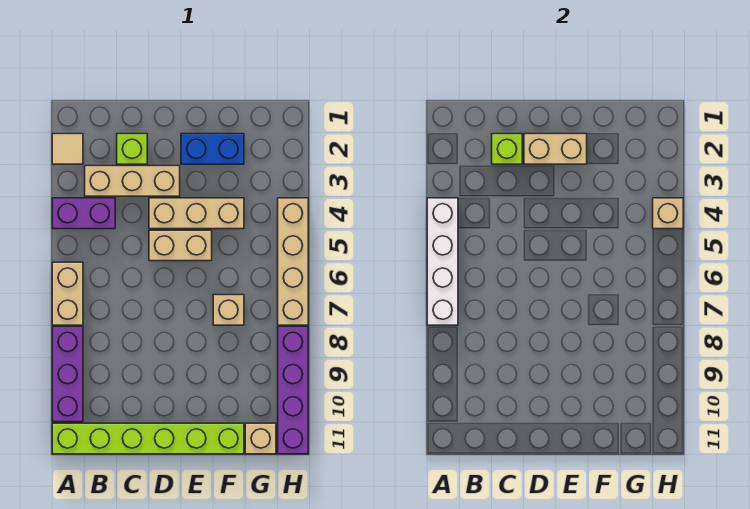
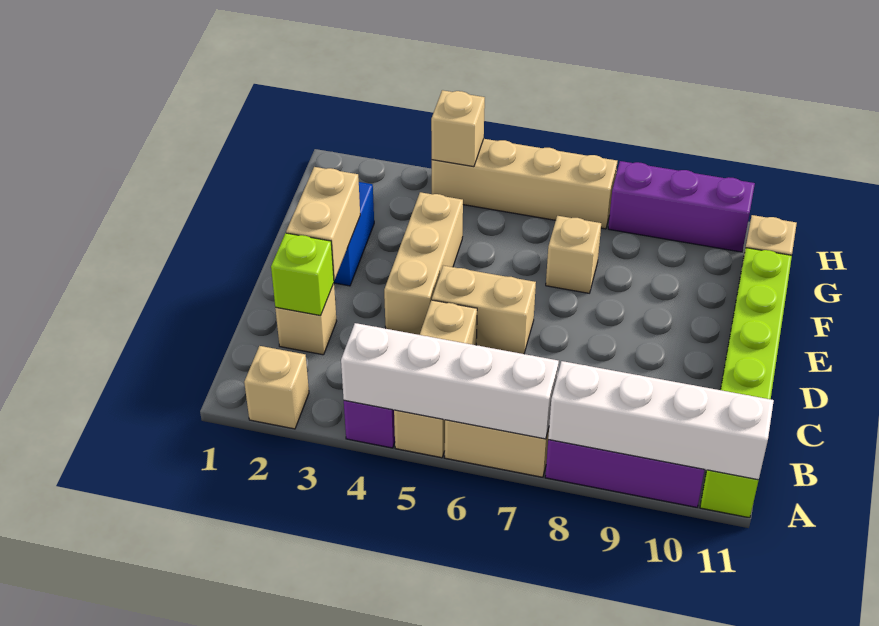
tan tile A2 level 1 -> tan brick A2 level 1
none -> white brick A8:A11 level 2
tan brick B3:D3 level 1 -> tan brick A5:C5 level 1
lime brick C2 level 1 -> tan brick C2 level 1
tan brick D5:E5 level 1 -> tan brick D5:D6 level 1
purple brick H8:H11 level 1 -> purple brick H8:H10 level 1

